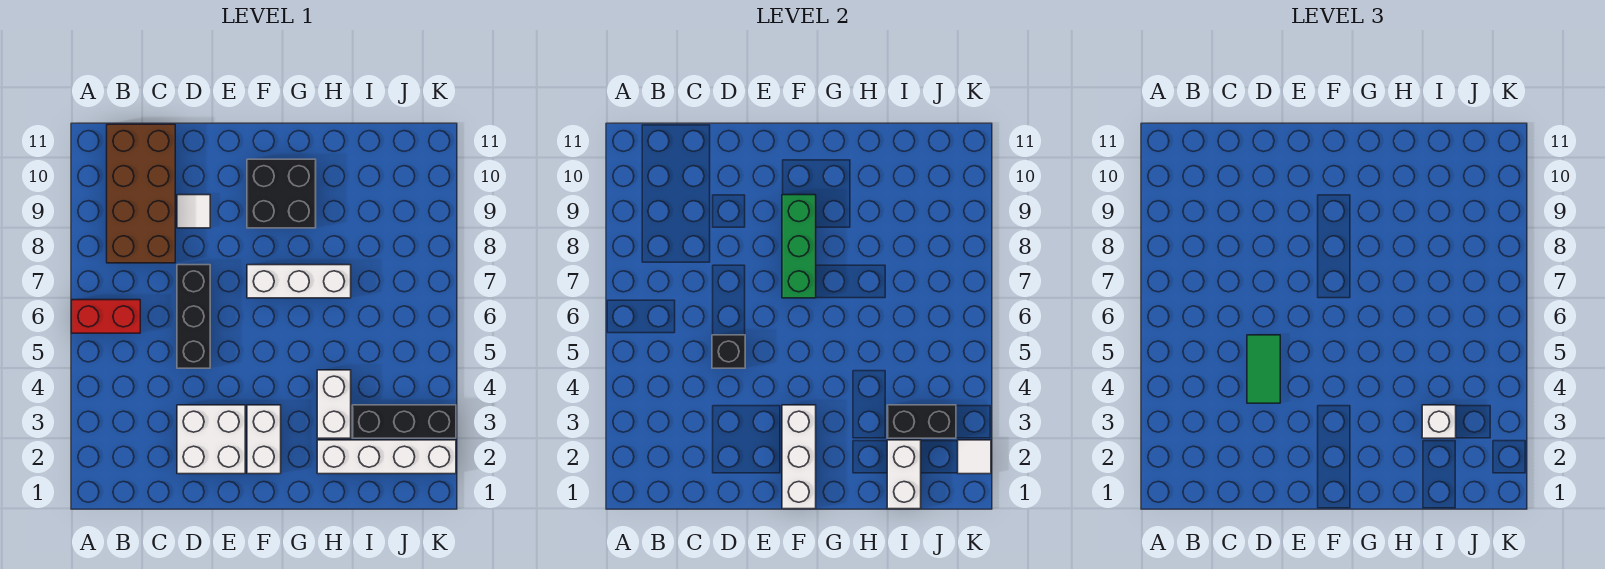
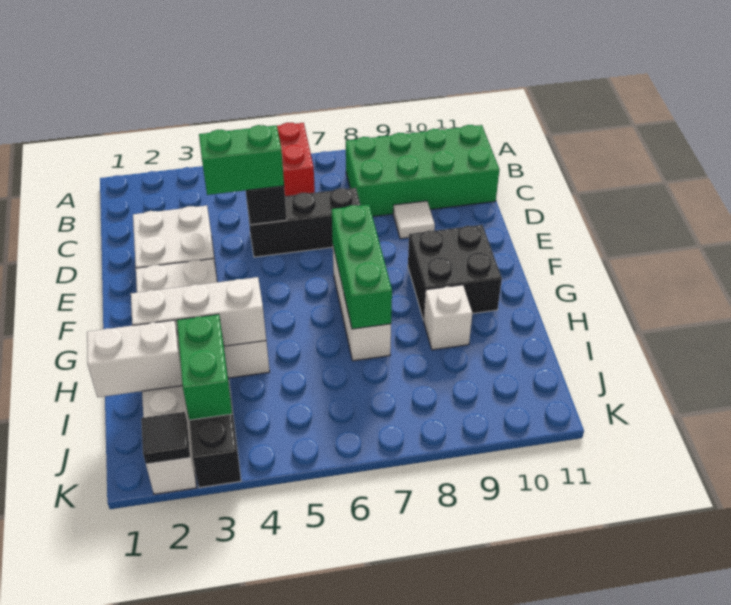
brown brick B8:C11 level 1 -> green brick B8:C11 level 1
green tile D4:D5 level 3 -> green brick D4:D5 level 3
white brick F1:F3 level 2 -> white brick H2:H4 level 2
green brick F7:F9 level 2 -> green brick F7:H7 level 2
black brick I3:J3 level 2 -> green brick I3:J3 level 2
white brick I3 level 3 -> white brick H9 level 1
white tile K2 level 2 -> black tile K2 level 2

